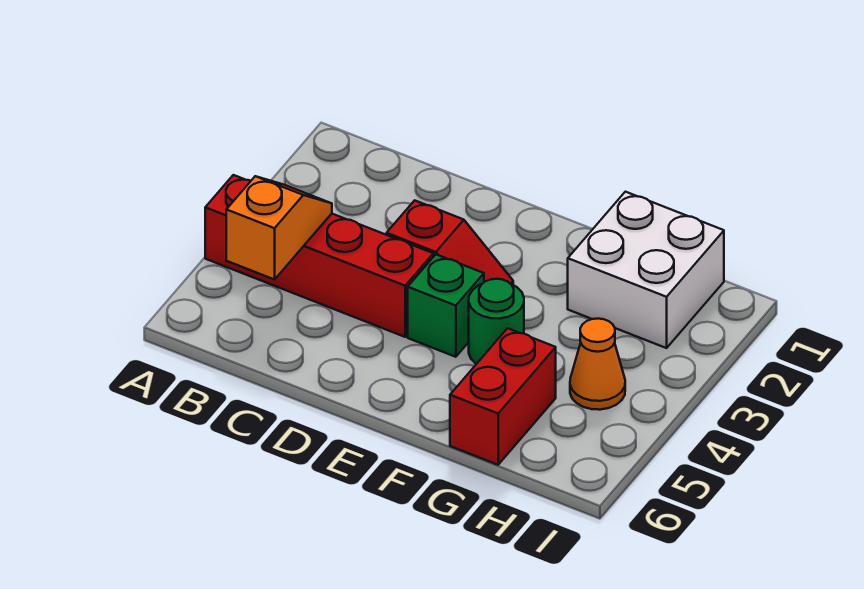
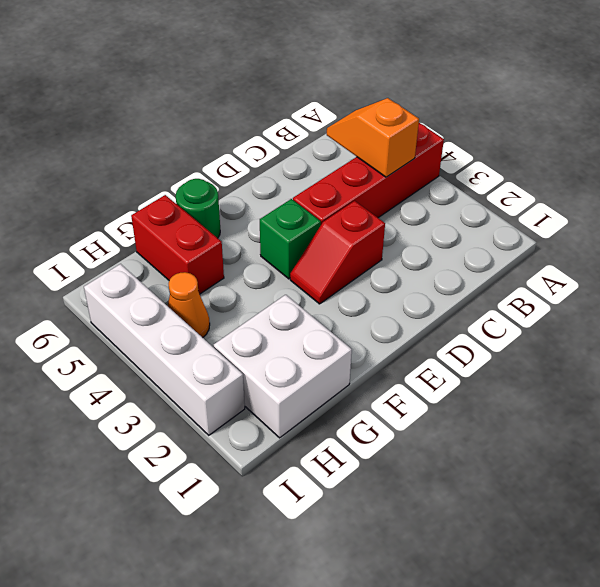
orange slope B4:B5 level 2 top 5 -> orange slope B4:B5 level 2 top 4
green round brick F4 level 1 -> green round brick F6 level 1
none -> white brick I2:I5 level 1

